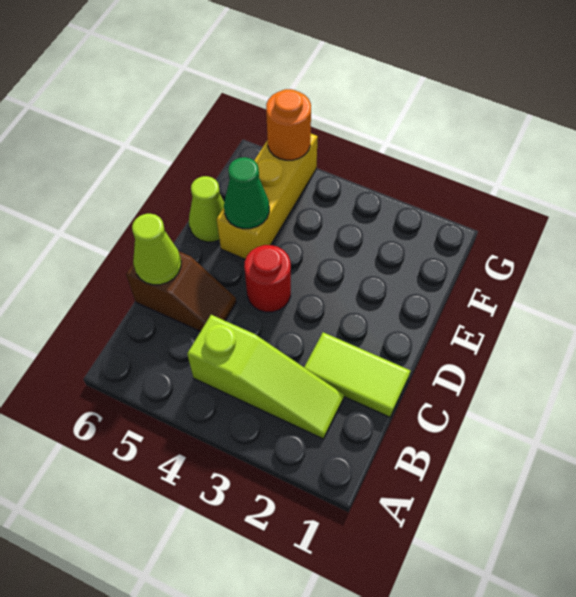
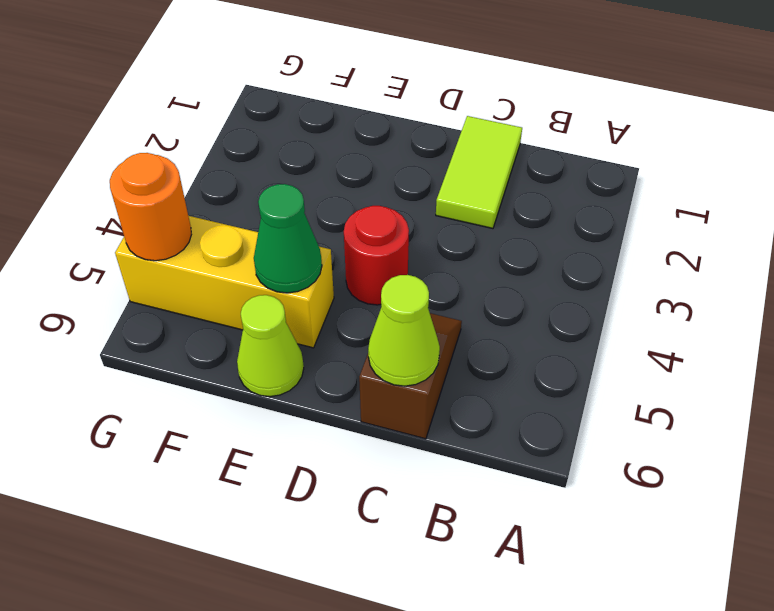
lime slope B2:B4 level 1 top 4 -> none

